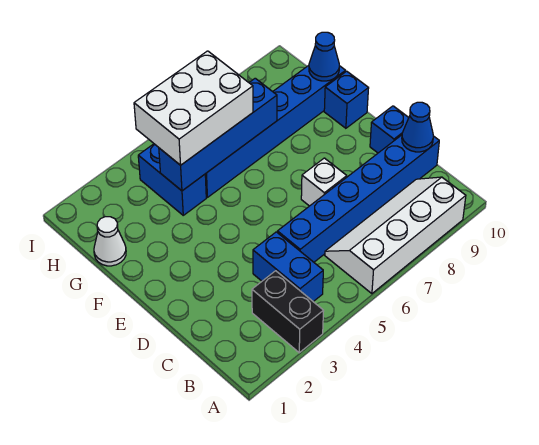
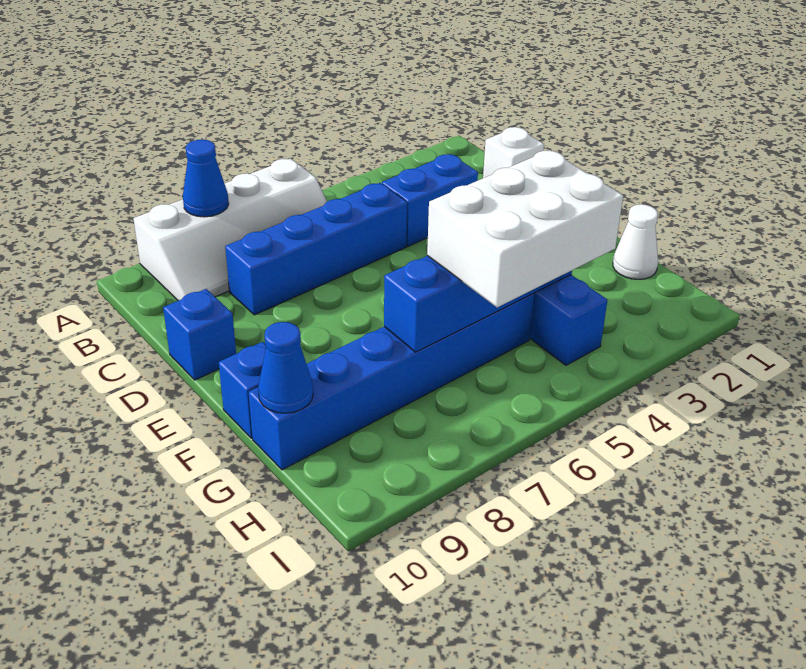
black brick A3:B3 level 1 -> none
blue brick B4:C4 level 1 -> blue brick C3:C4 level 1
blue brick C5:C10 level 1 -> blue brick C5:C8 level 1
blue cone C10 level 2 -> blue cone A8 level 2
white brick D7 level 1 -> white brick C1 level 1

